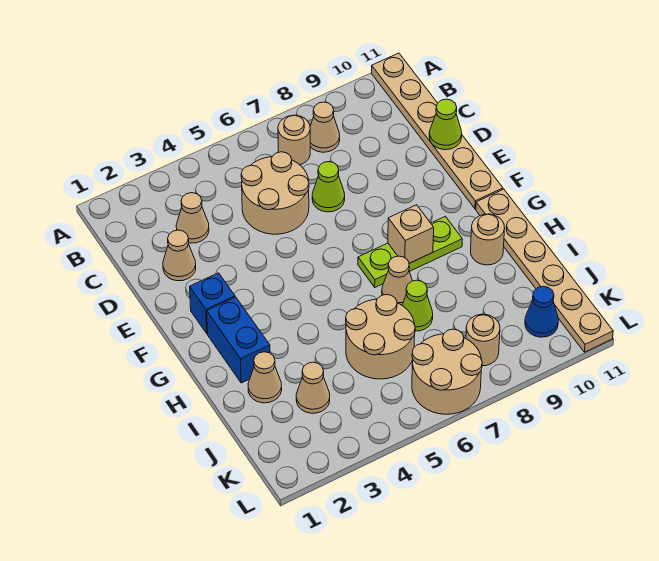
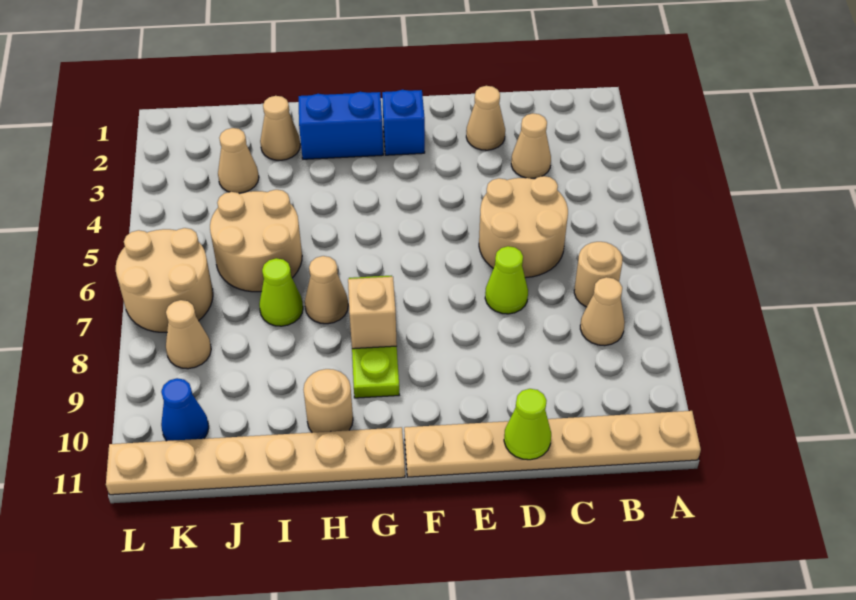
tan round brick K8 level 1 -> tan cone K8 level 1

